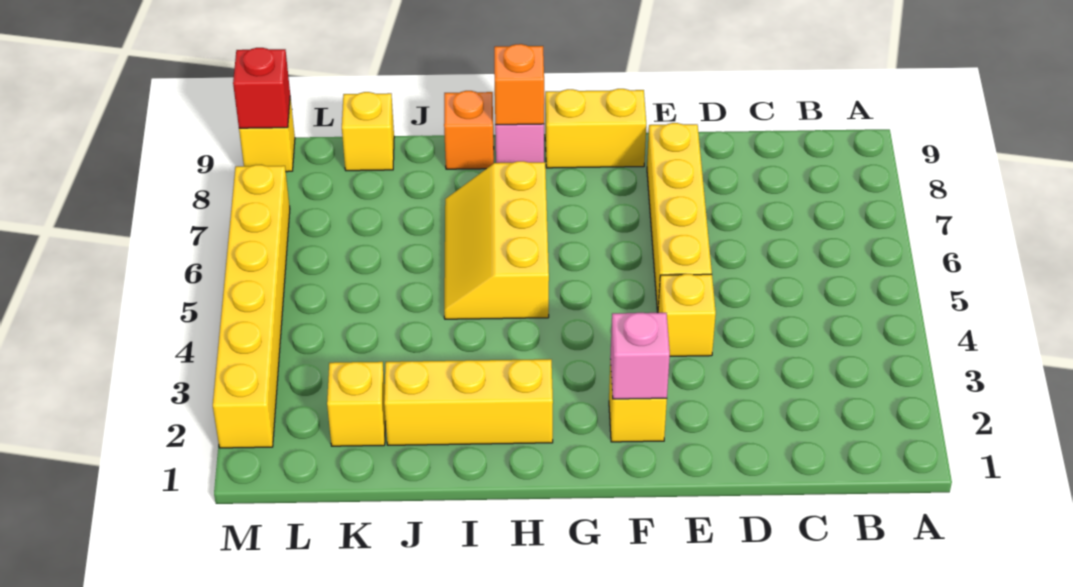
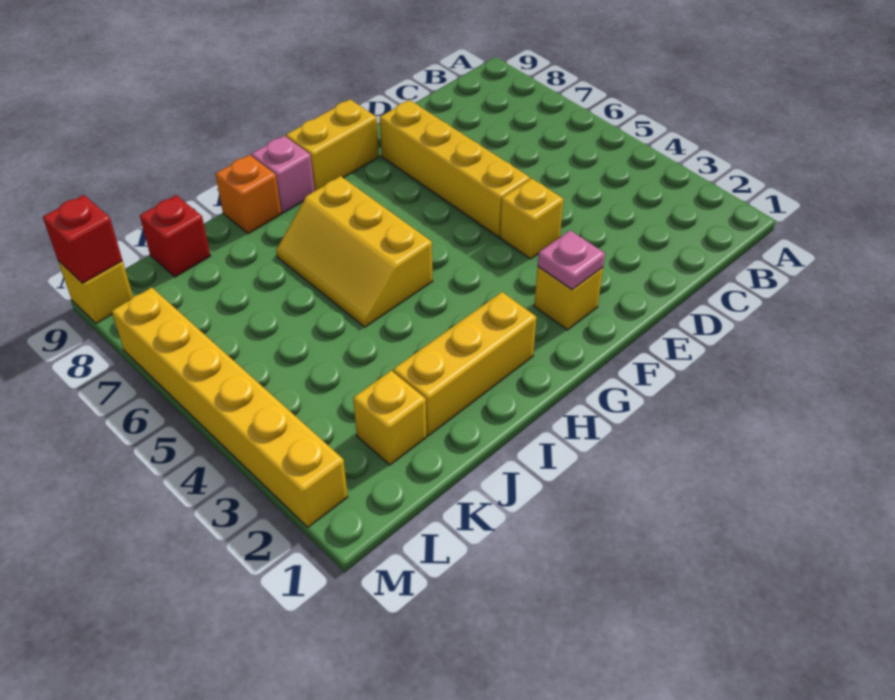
pink brick F2 level 2 -> pink plate F2 level 2
orange brick H9 level 2 -> none
yellow brick K9 level 1 -> red brick K9 level 1

